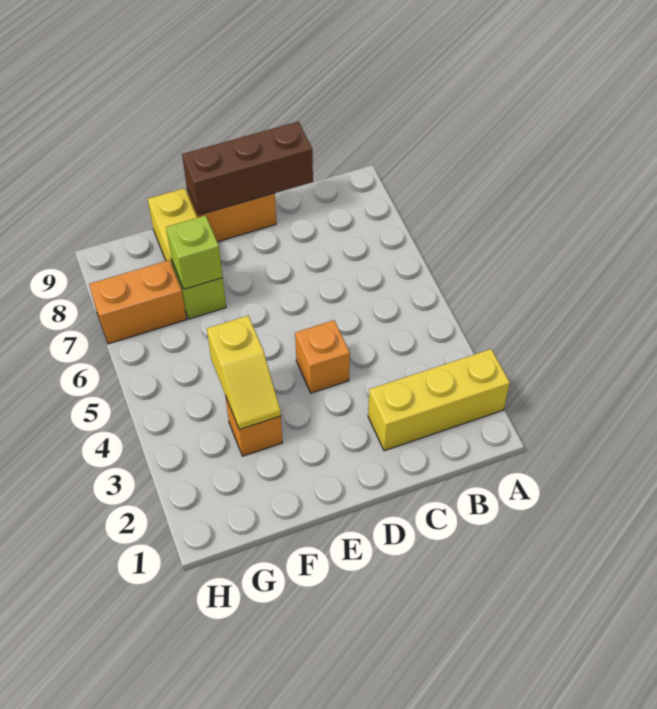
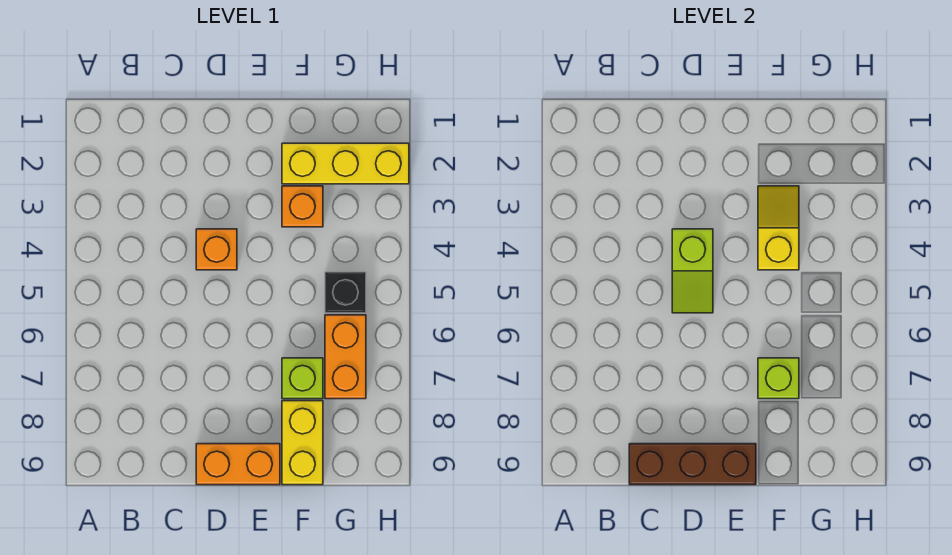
yellow brick A2:C2 level 1 -> yellow brick F2:H2 level 1
none -> lime slope D4:D5 level 2 top 4
none -> black brick G5 level 1
orange brick G7:H7 level 1 -> orange brick G6:G7 level 1

